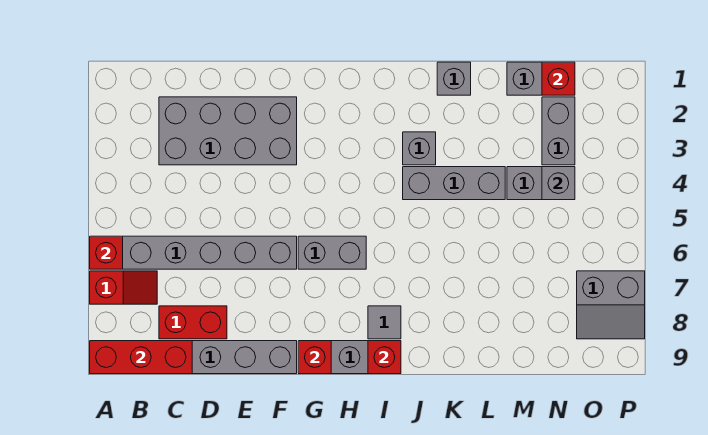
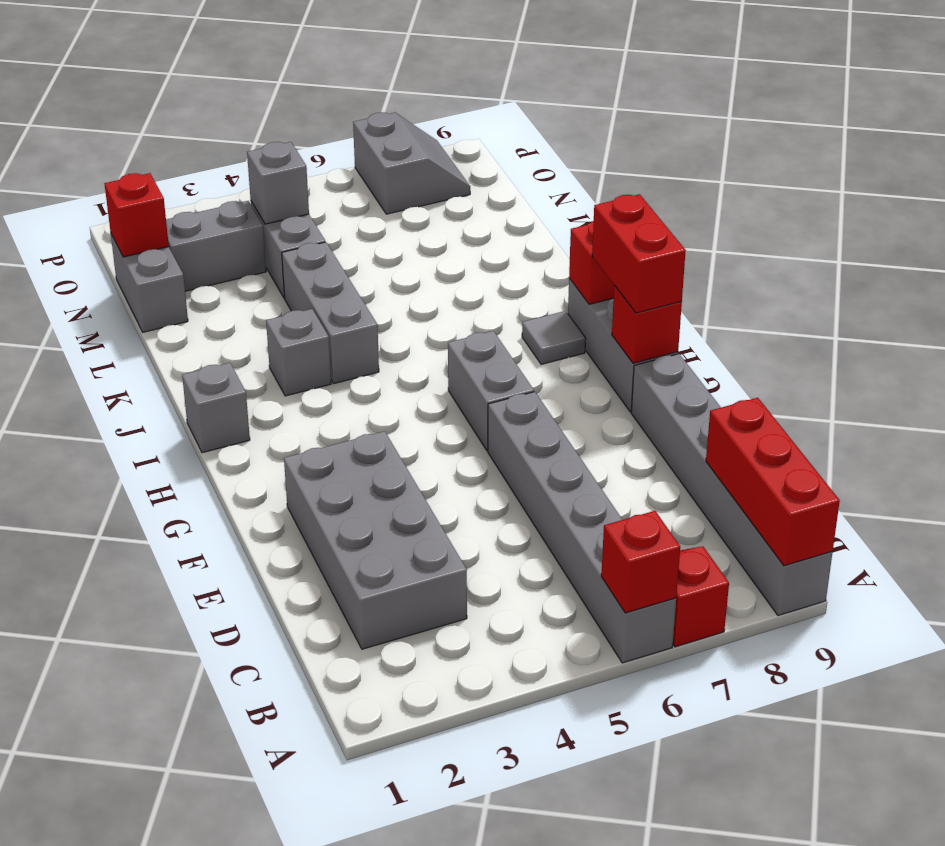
red brick C8:D8 level 1 -> red brick G9:H9 level 3
grey brick K1 level 1 -> grey brick I1 level 1

